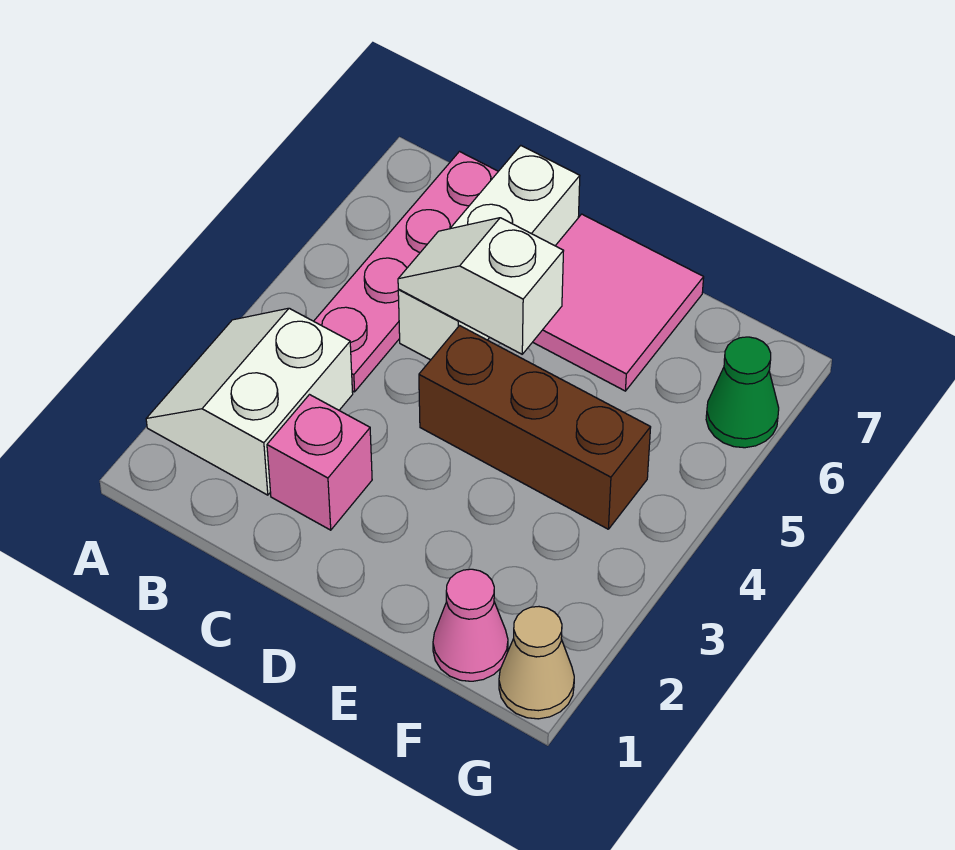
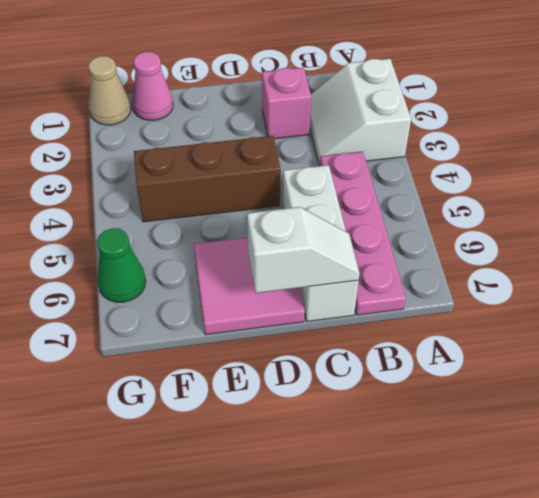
white slope A2:B3 level 1 top B -> white slope A2:B3 level 1 top A
white slope C5:D5 level 2 top D -> white slope C7:D7 level 2 top D

